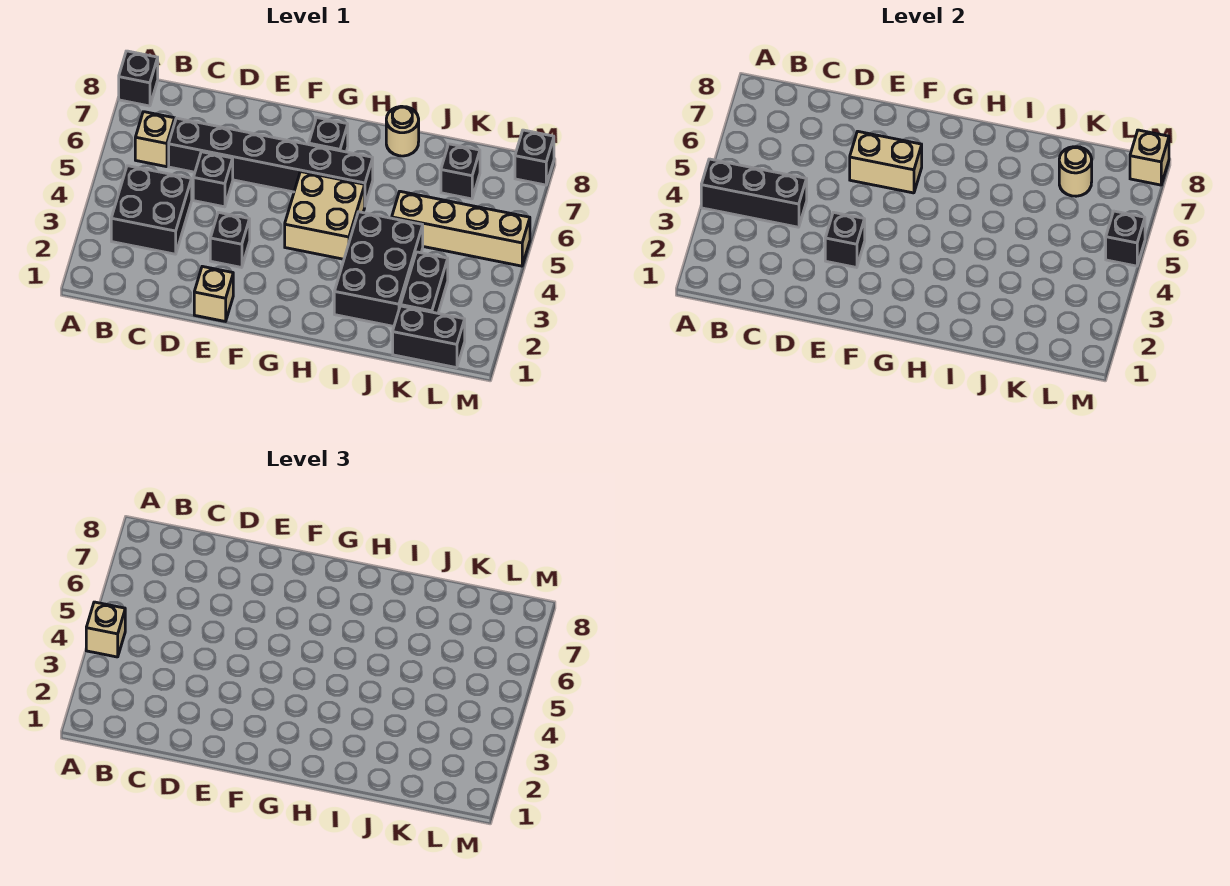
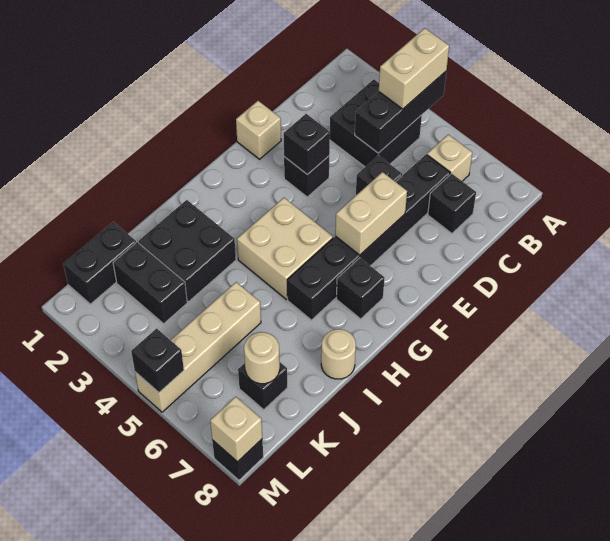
tan brick A4 level 3 -> tan brick A4:B4 level 3
black brick A8 level 1 -> black brick C7 level 1
black brick I2:J4 level 1 -> black brick I2:J3 level 1

